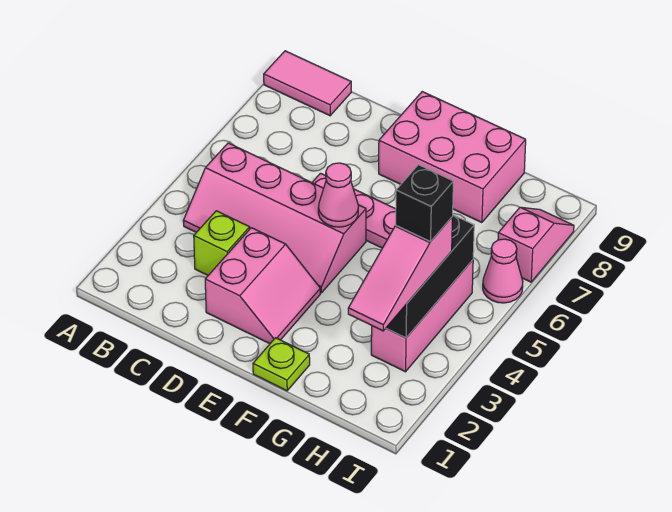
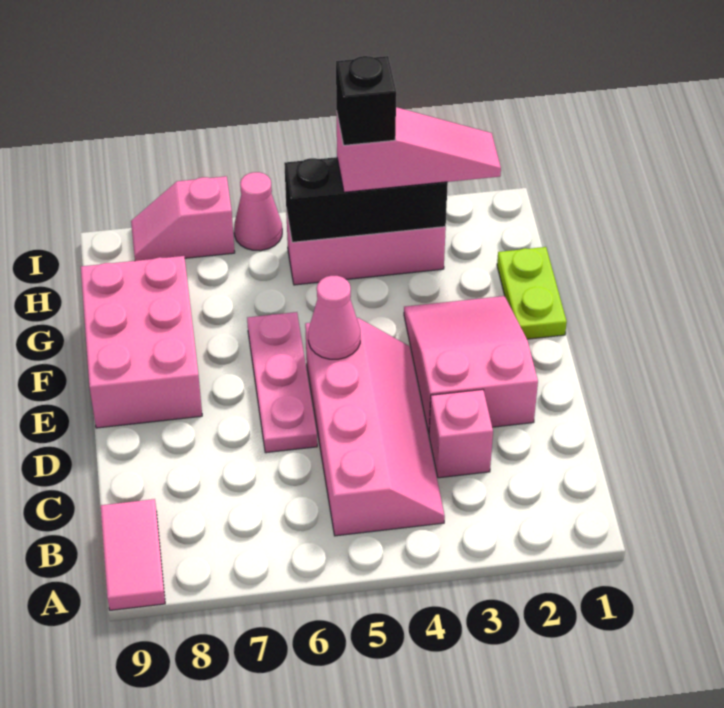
lime brick C3 level 1 -> pink brick C3 level 1
pink slope D2:E3 level 1 top D -> pink slope D2:F3 level 1 top D
lime plate F1 level 1 -> lime plate F1:G1 level 1

